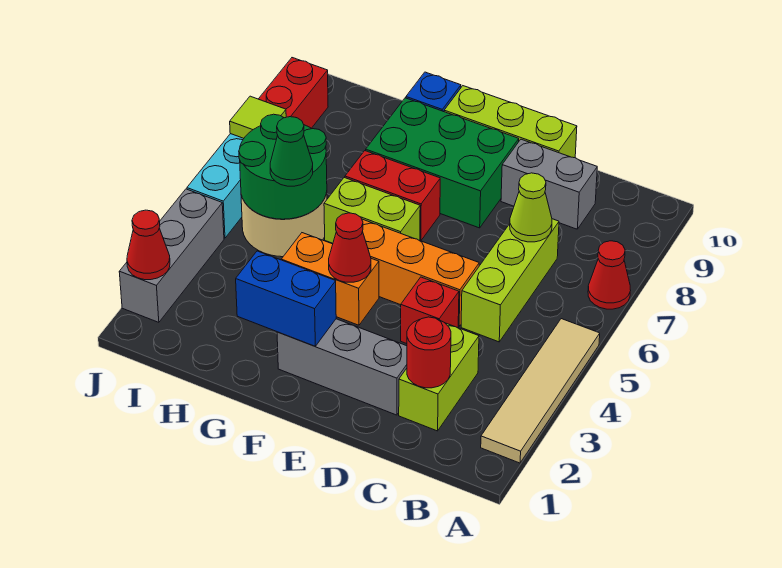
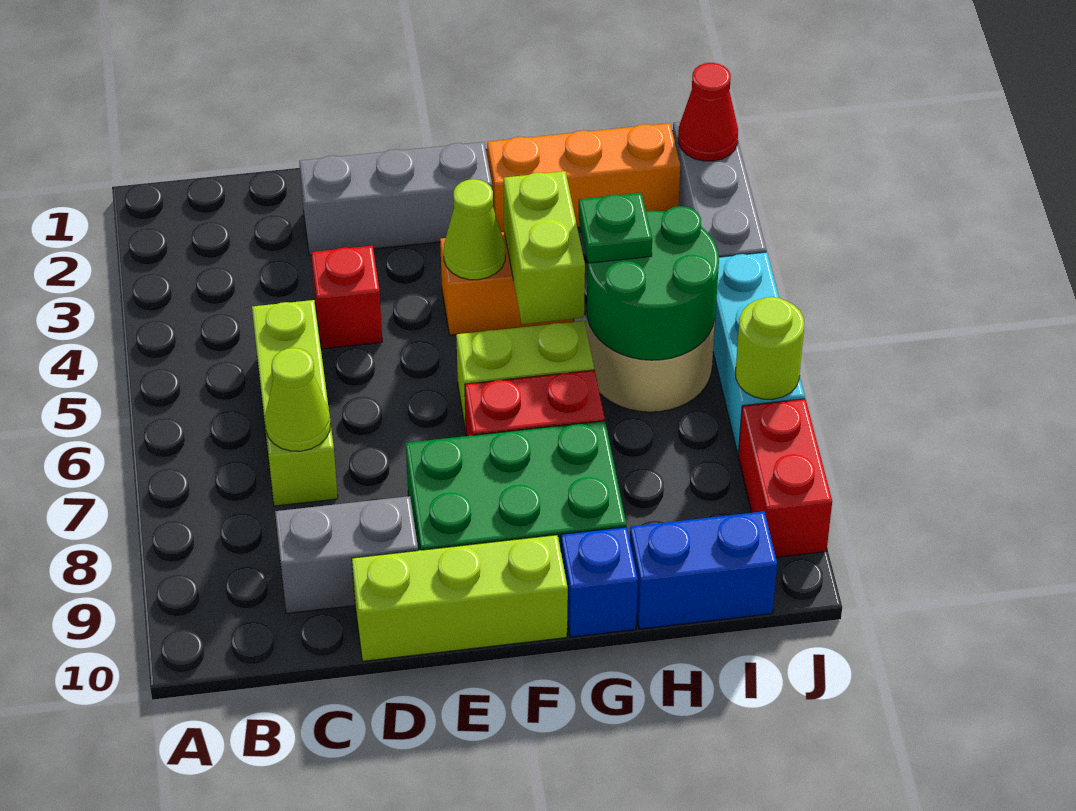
tan tile A2:A5 level 1 -> none
red cone A7 level 1 -> none
lime brick C2:C3 level 1 -> lime brick G4:G5 level 2
red round brick C2 level 2 -> none
orange brick D5:F5 level 1 -> orange brick G2:I2 level 1
blue brick F2:G2 level 2 -> blue brick H10:I10 level 1
red cone F4 level 2 -> lime cone F4 level 2
green cone H5 level 3 -> green plate H5 level 3
lime tile J7 level 2 -> lime round brick J7 level 2

